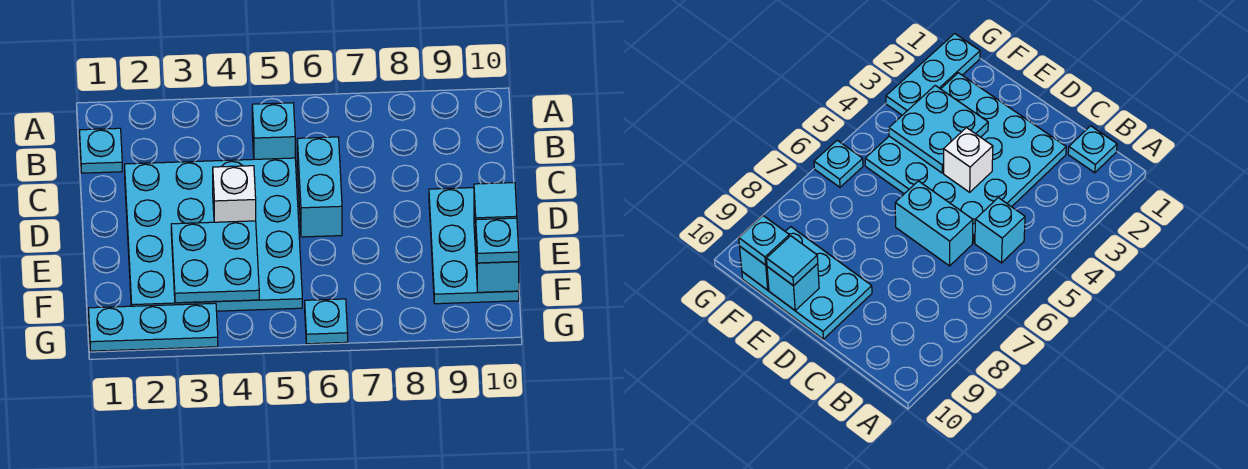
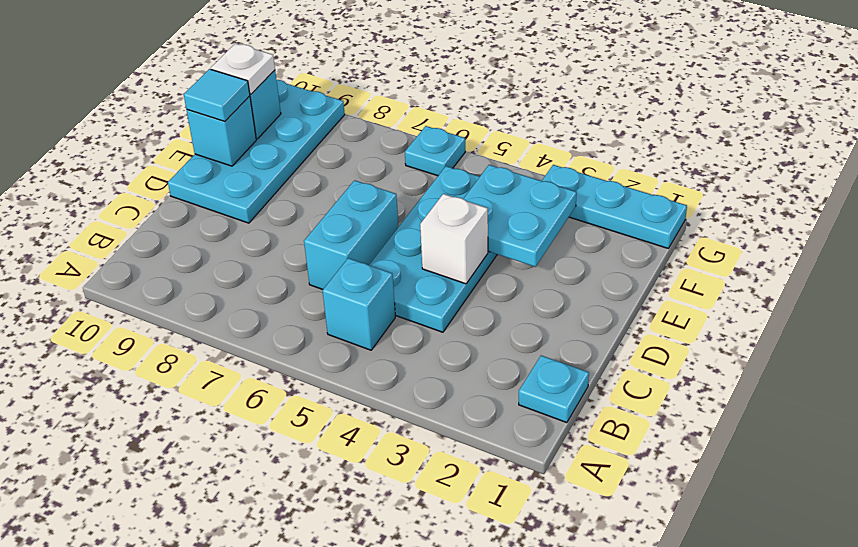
cyan plate C2:F5 level 1 -> cyan plate C4:F5 level 1
cyan plate D9:F10 level 1 -> cyan plate D9:G10 level 1
cyan plate F10 level 3 -> white plate F10 level 3

